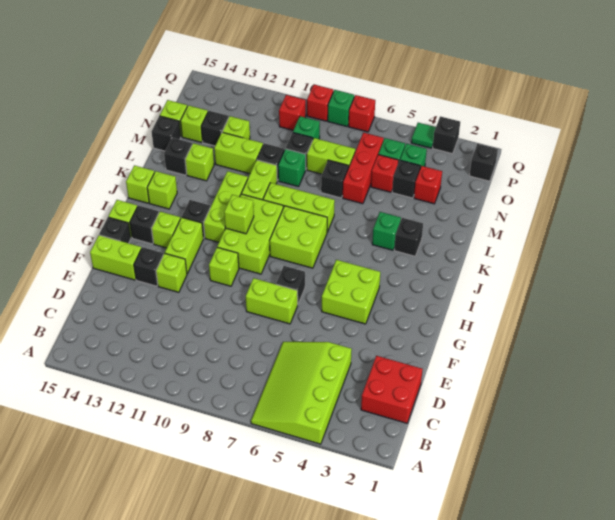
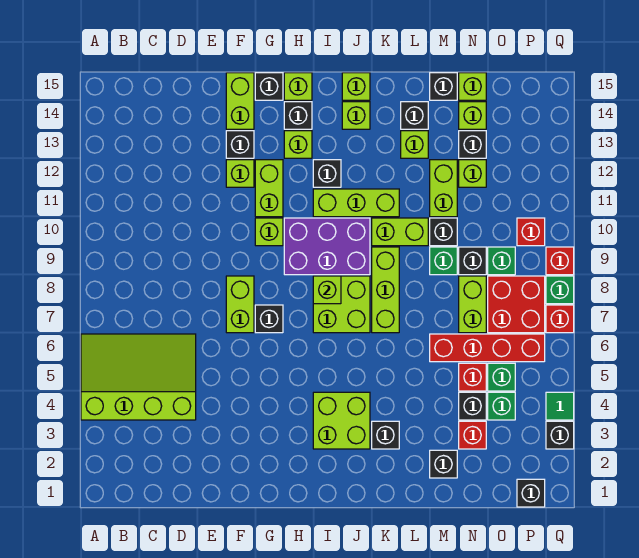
red brick C1:D2 level 1 -> red brick O7:P8 level 1
lime brick G4:H5 level 1 -> lime brick I3:J4 level 1
lime brick G12:H12 level 1 -> lime brick G11:G12 level 1
lime brick H9:J10 level 1 -> purple brick H9:J10 level 1
lime brick I10 level 2 -> lime brick I8 level 2
green brick K4 level 1 -> none
red brick M6:O6 level 1 -> red brick M6:P6 level 1
black brick M7 level 1 -> black brick M2 level 1

